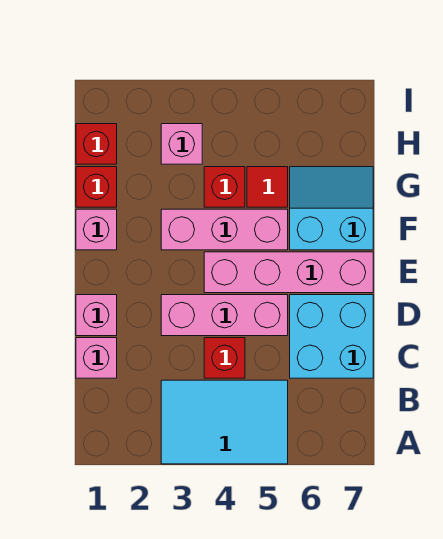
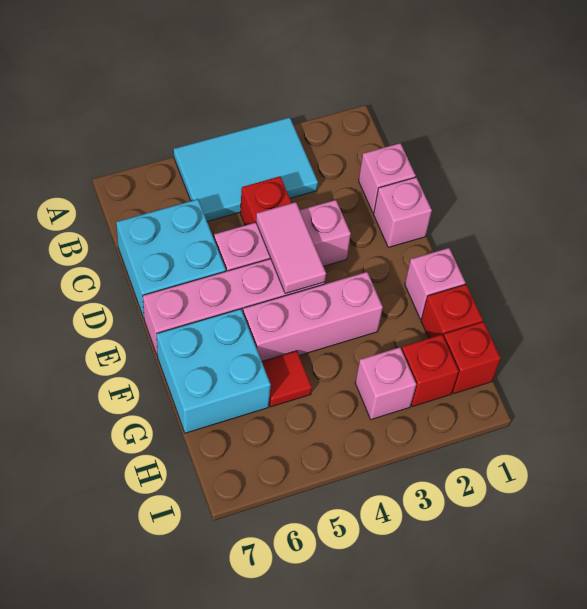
none -> pink tile D4:E4 level 2
cyan slope F6:G7 level 1 top F -> cyan brick F6:G7 level 1
red brick G4 level 1 -> red brick H2 level 1

